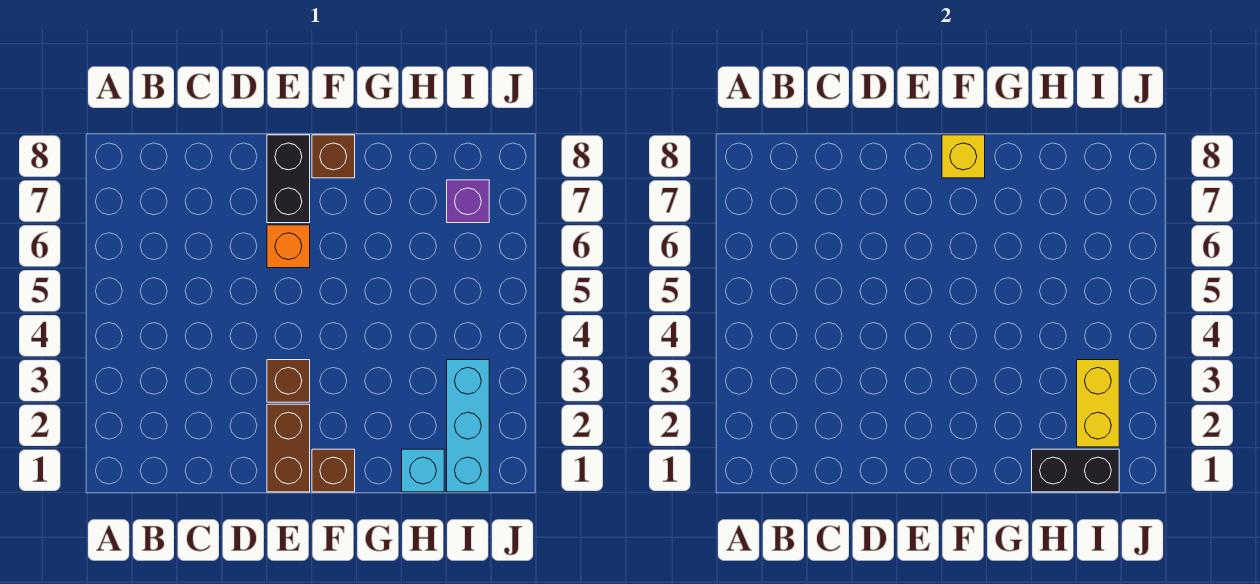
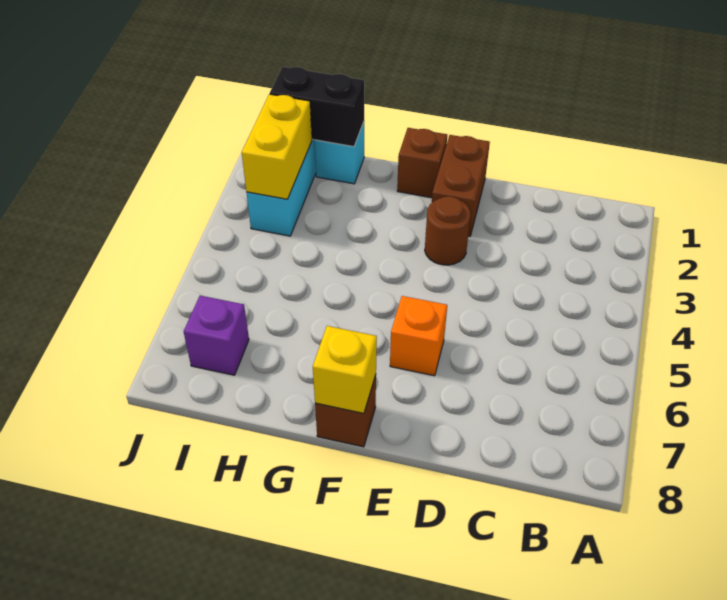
brown brick E3 level 1 -> brown round brick E3 level 1
black brick E7:E8 level 1 -> none

